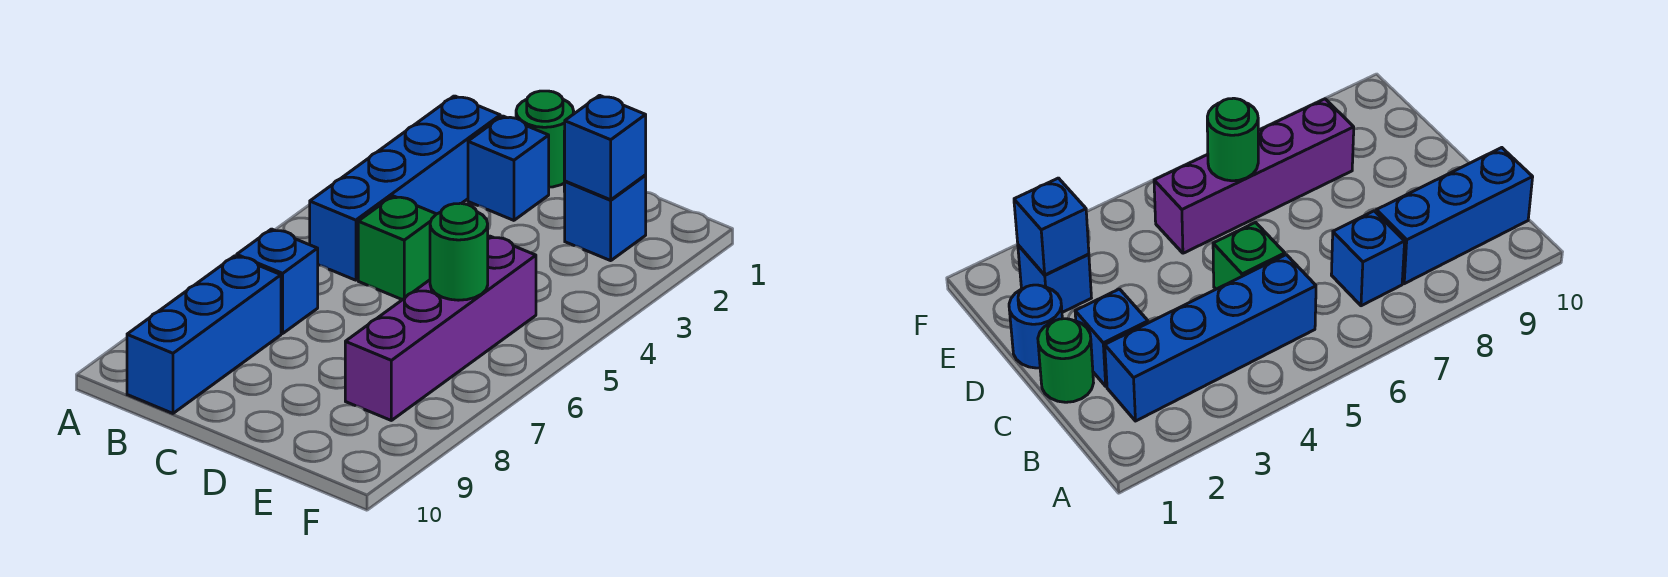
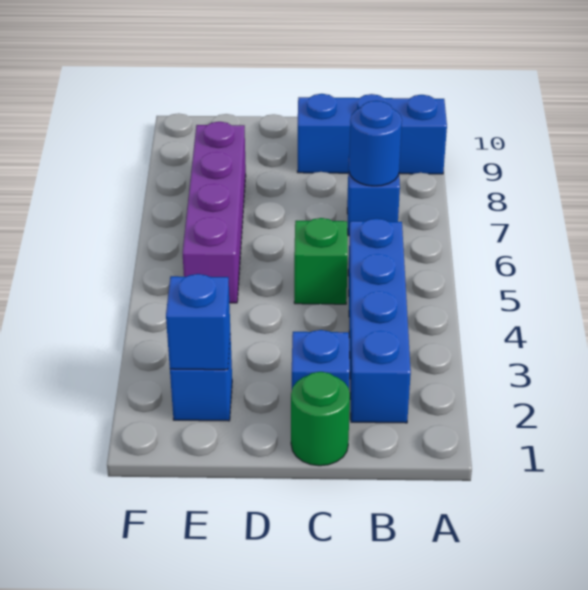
blue brick B8:B10 level 1 -> blue brick A9:C9 level 1
blue round brick D1 level 1 -> blue round brick B7 level 2
green round brick E6 level 2 -> none

